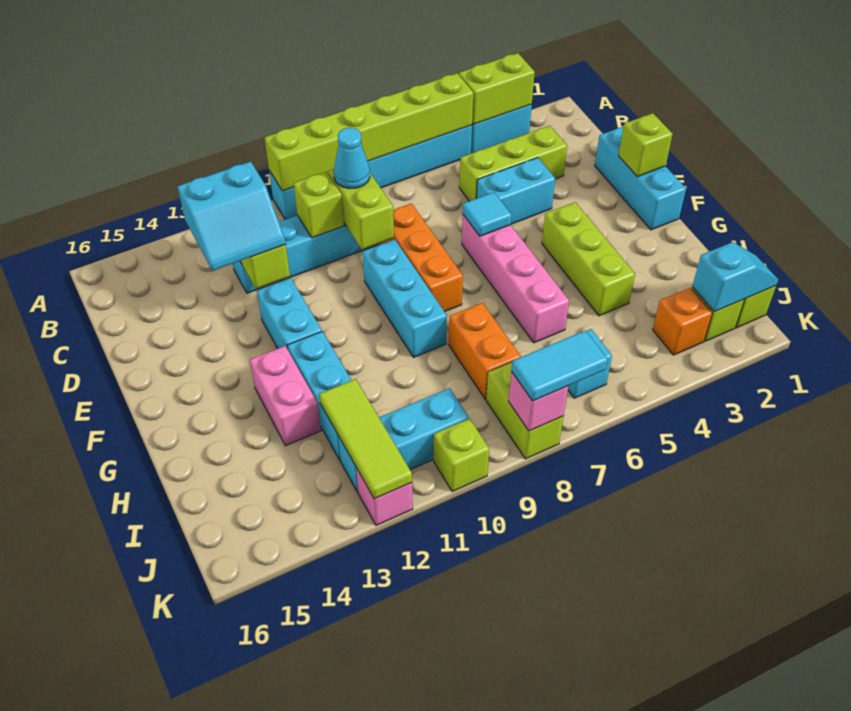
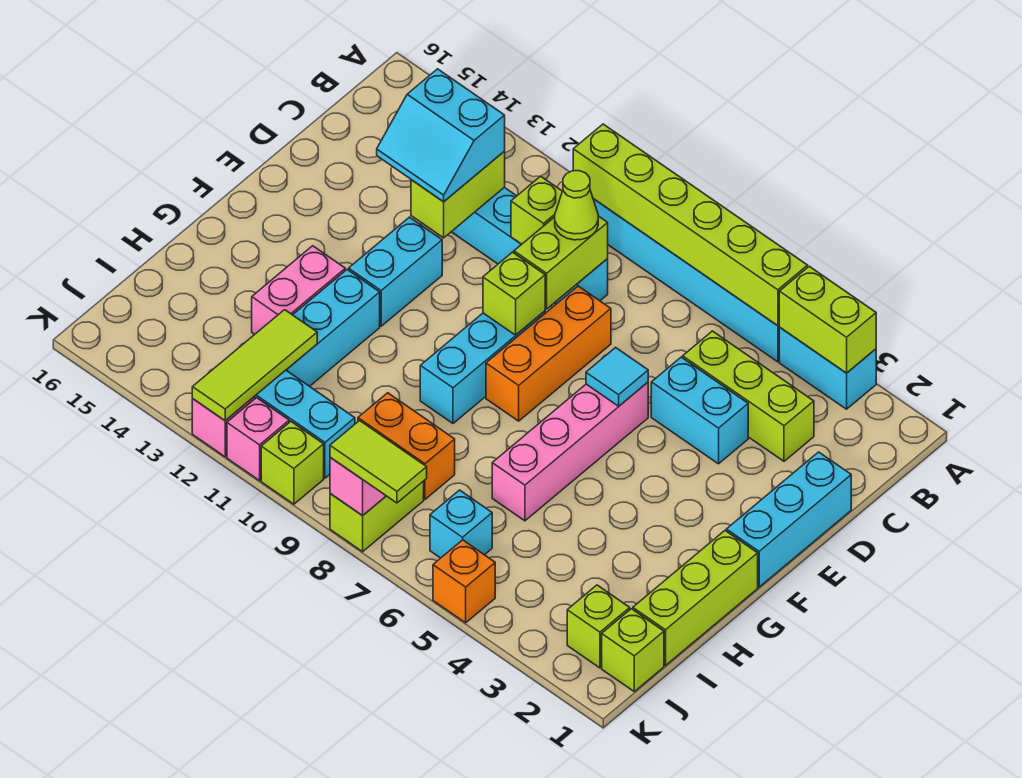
cyan cone C9 level 3 -> lime cone C9 level 3
lime brick E1 level 2 -> lime brick E9 level 2
lime brick F4:H4 level 1 -> lime brick G1:I1 level 1
orange brick H8:I8 level 1 -> orange brick I8:I9 level 1
cyan slope J1:J2 level 2 top 2 -> none
orange brick J3 level 1 -> orange brick K5 level 1
cyan tile K7:K8 level 3 -> lime tile K7:K8 level 3
none -> pink brick K11 level 1

